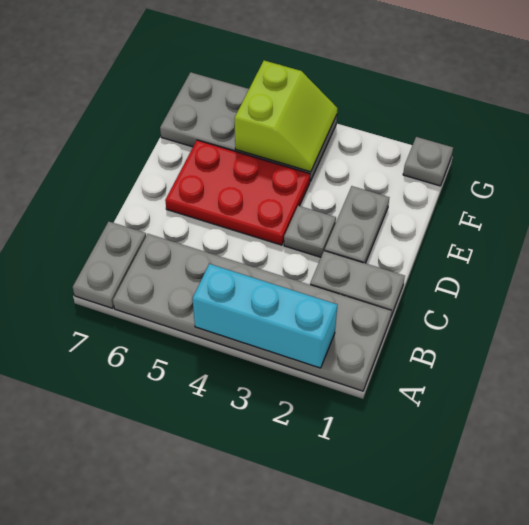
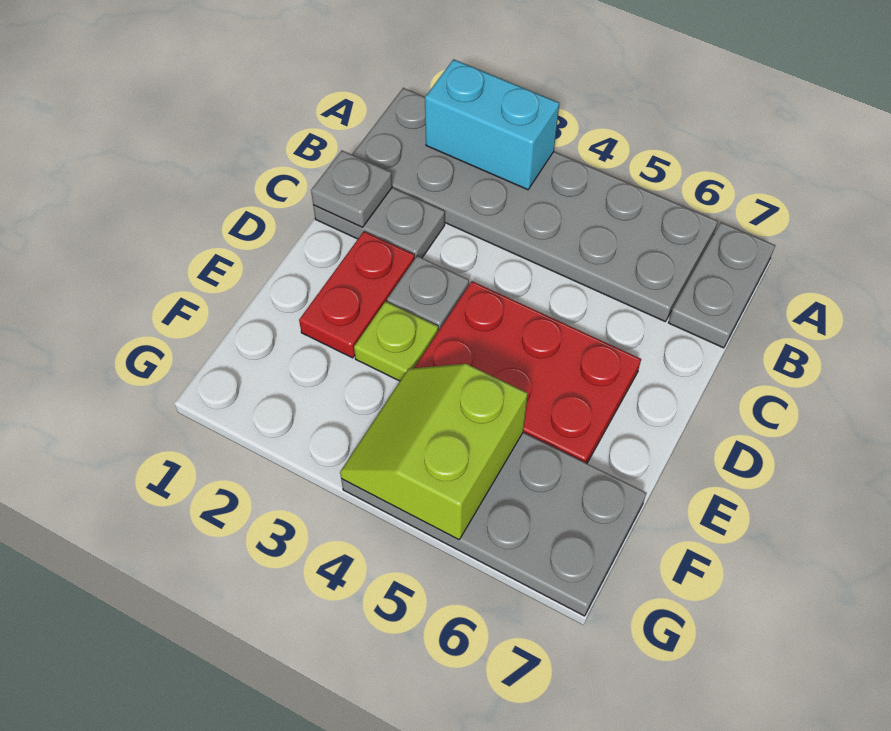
cyan brick A2:A4 level 2 -> cyan brick A2:A3 level 2
grey plate D2:E2 level 1 -> red plate D2:E2 level 1
none -> lime plate E3 level 1
grey plate G1 level 1 -> grey plate C1 level 2

